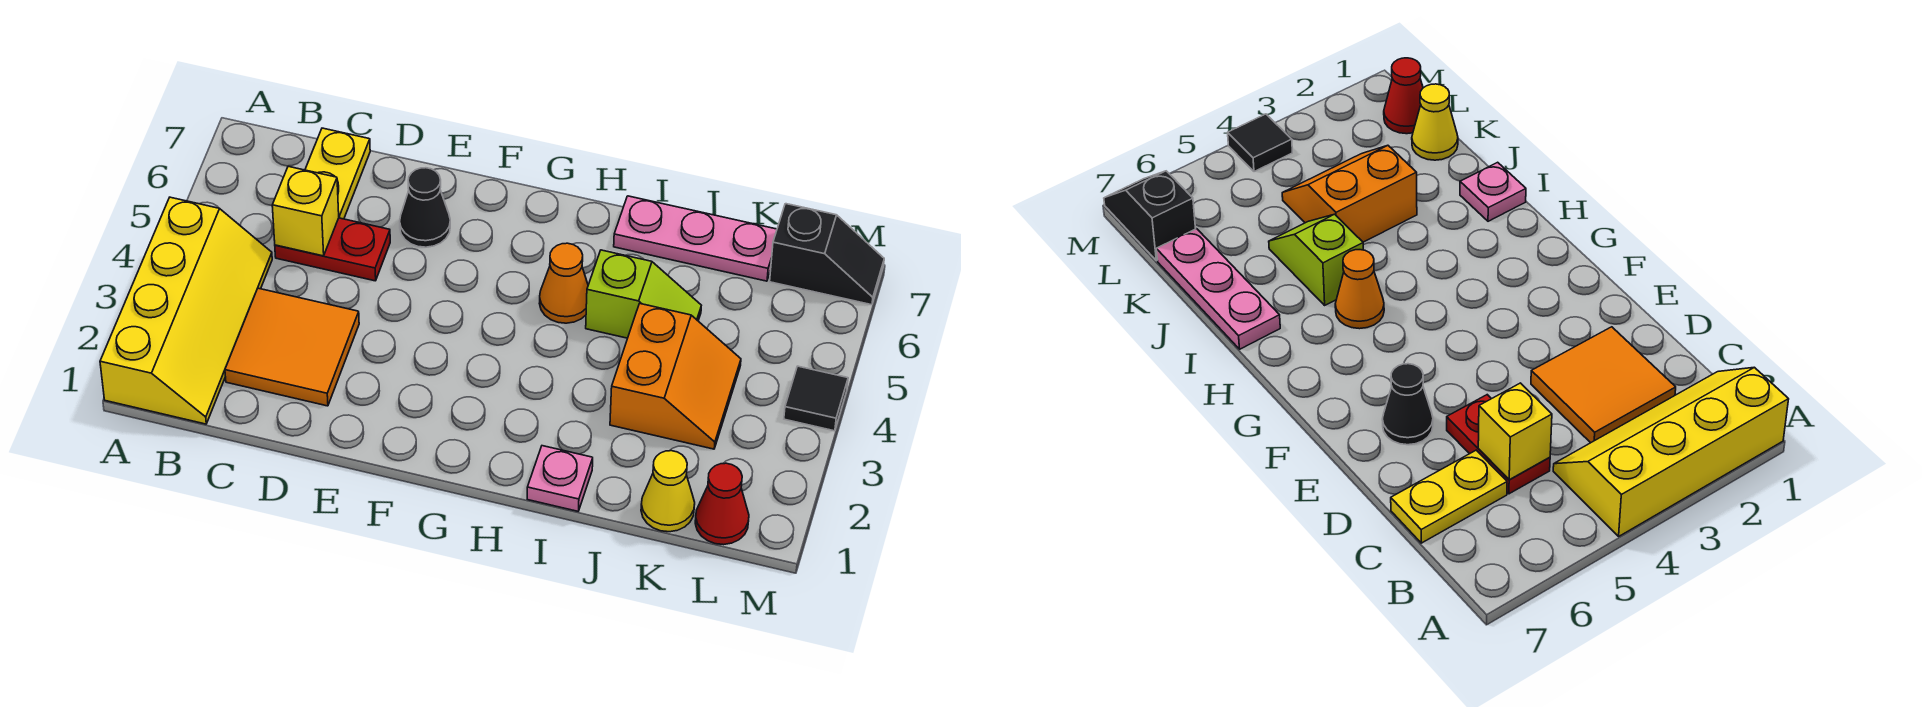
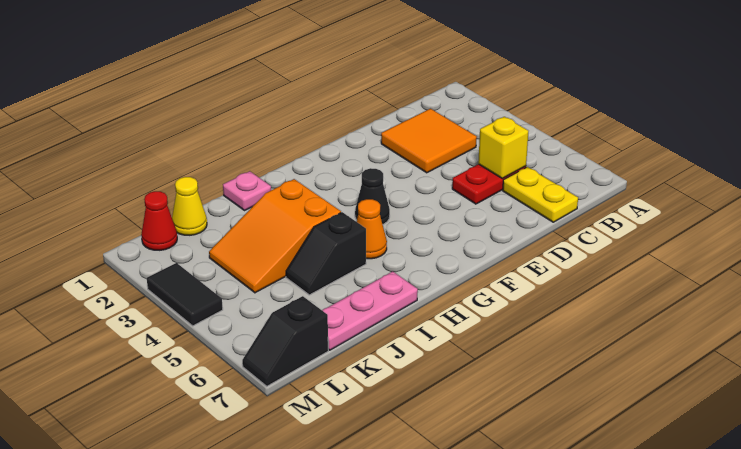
yellow slope A1:B4 level 1 top A -> none
black cone E6 level 1 -> black cone G4 level 1
lime slope I5:J5 level 1 top I -> black slope I5:J5 level 1 top I
orange slope J3:K4 level 1 top J -> orange slope I3:K4 level 1 top I
black tile M4 level 1 -> black tile M3:M4 level 1

